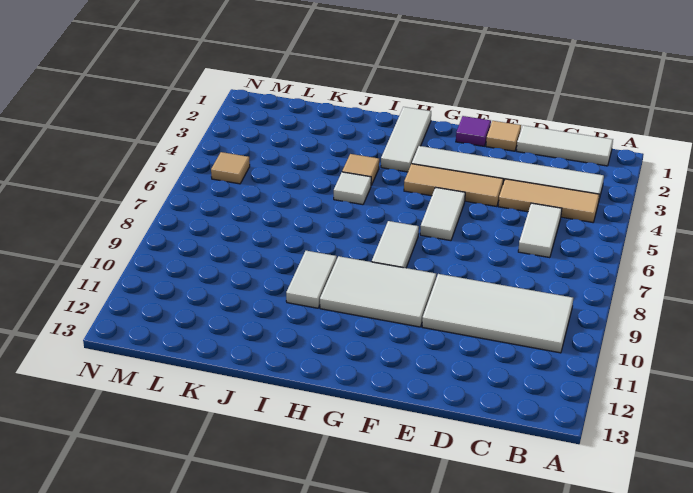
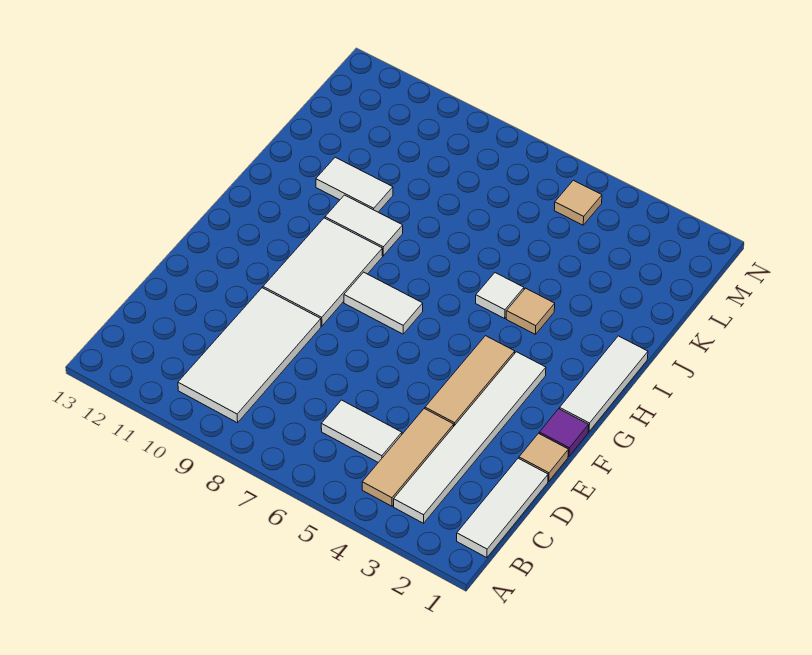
white tile F5:F6 level 1 -> white tile J10:J11 level 1
white tile H1:H3 level 1 -> white tile G1:I1 level 1

